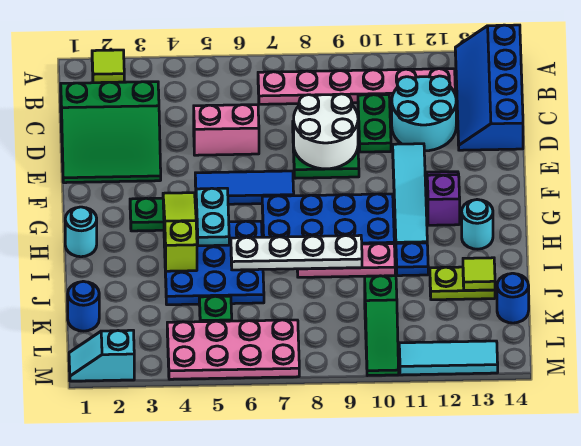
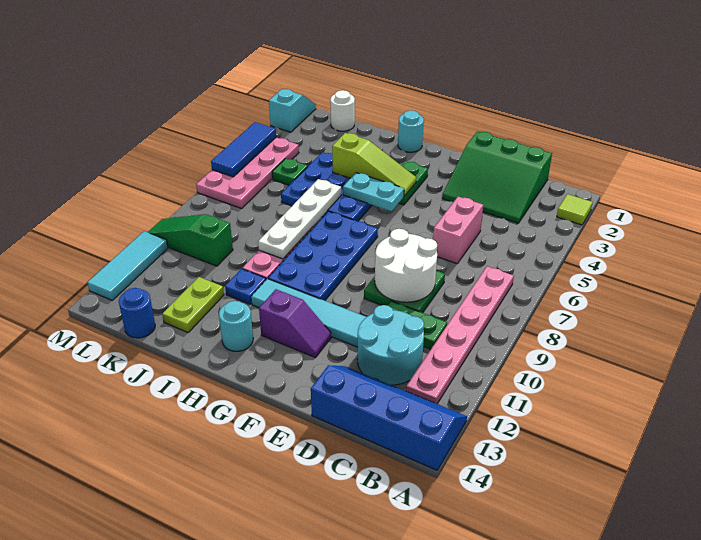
green slope C1:E3 level 1 top C -> green slope C1:E3 level 1 top 1
blue tile F5:F7 level 1 -> blue tile M4:M6 level 2
lime tile J13 level 2 -> none
blue round brick K1 level 1 -> white round brick K1 level 1

